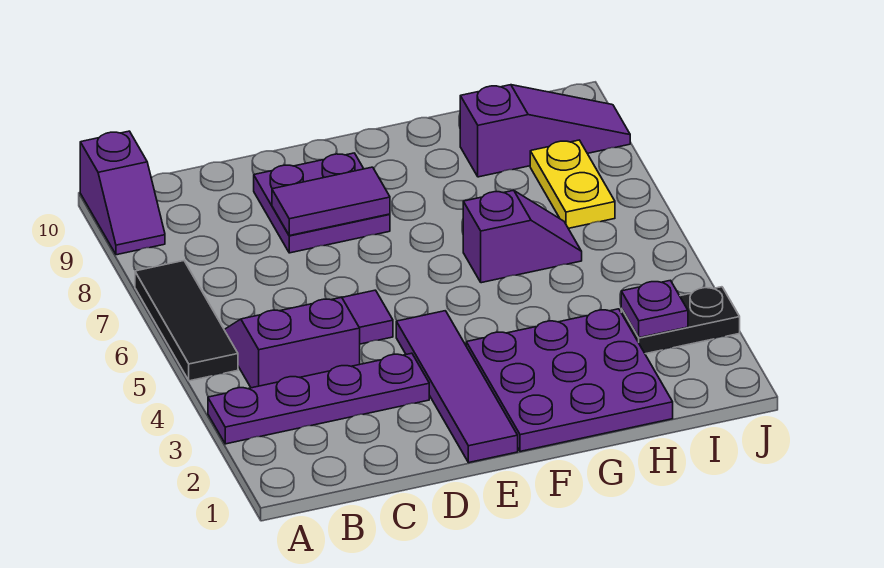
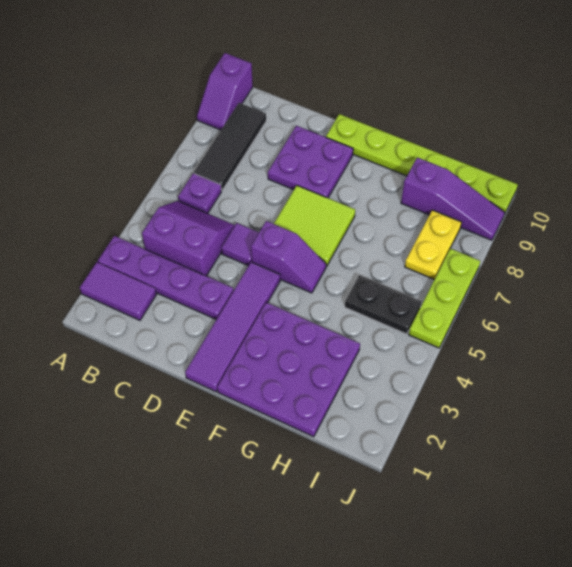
black tile A5:A7 level 1 -> black tile B7:B9 level 1
purple tile D8:E8 level 2 -> purple tile A2:B2 level 1
none -> lime tile E6:F7 level 1
none -> lime plate E10:J10 level 1
purple slope G6:H6 level 1 top G -> purple slope E5:F5 level 1 top E
black plate I3:J3 level 1 -> black plate H5:I5 level 1
purple plate I3 level 2 -> purple plate B6 level 1
none -> lime plate J5:J7 level 1

